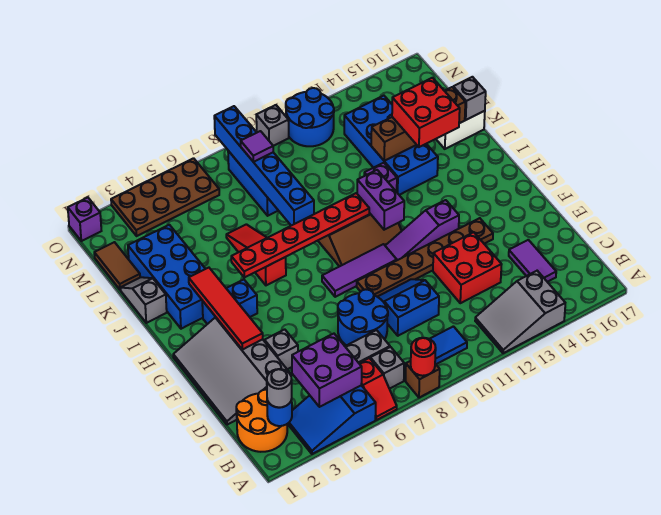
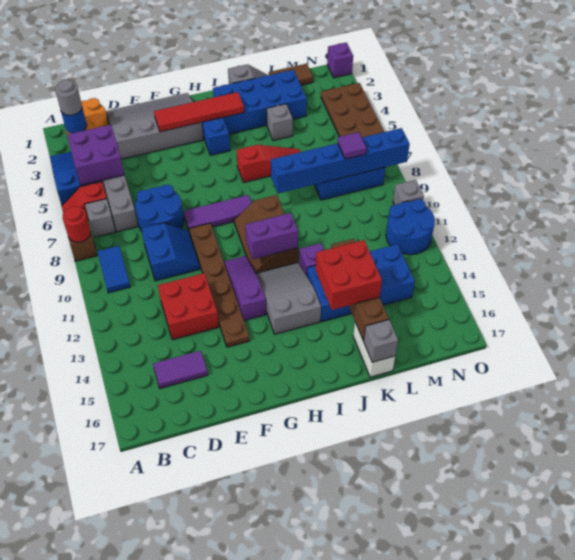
grey slope A12:B14 level 1 top 14 -> grey slope H12:I14 level 1 top 14
grey brick E4 level 1 -> grey brick K4 level 1
purple tile G8:G10 level 1 -> purple tile F8:H8 level 1
red plate I5:I10 level 2 -> none

